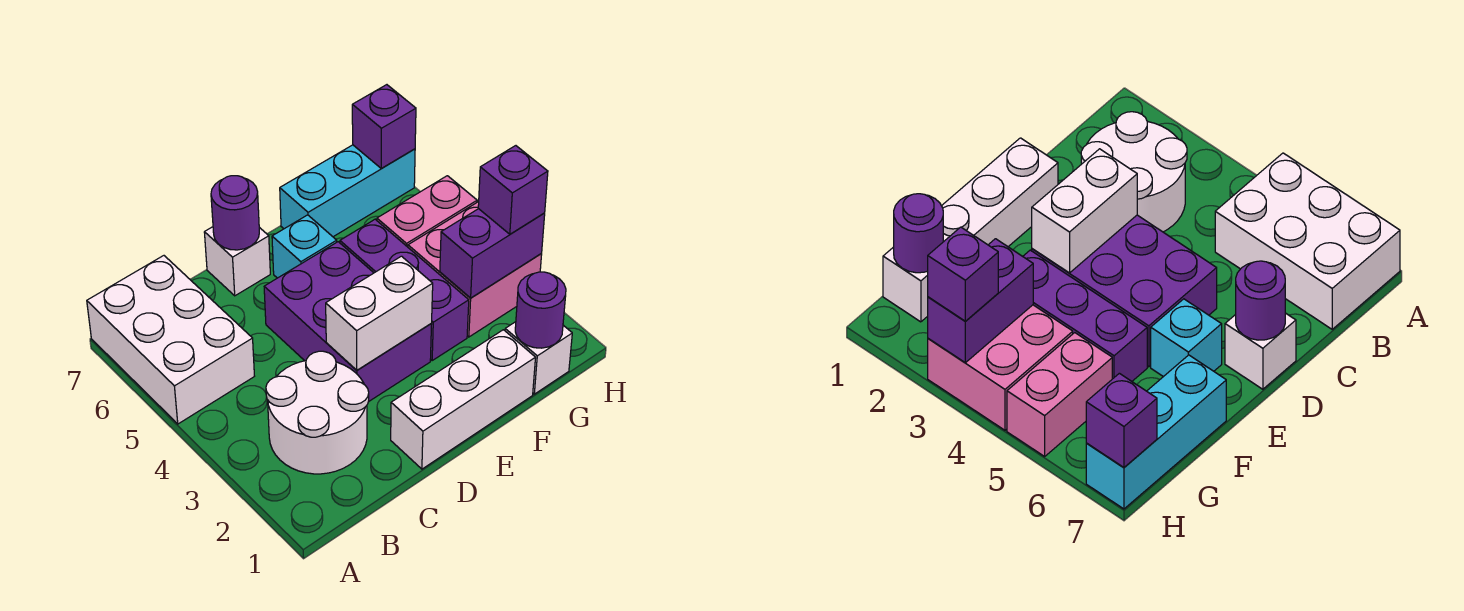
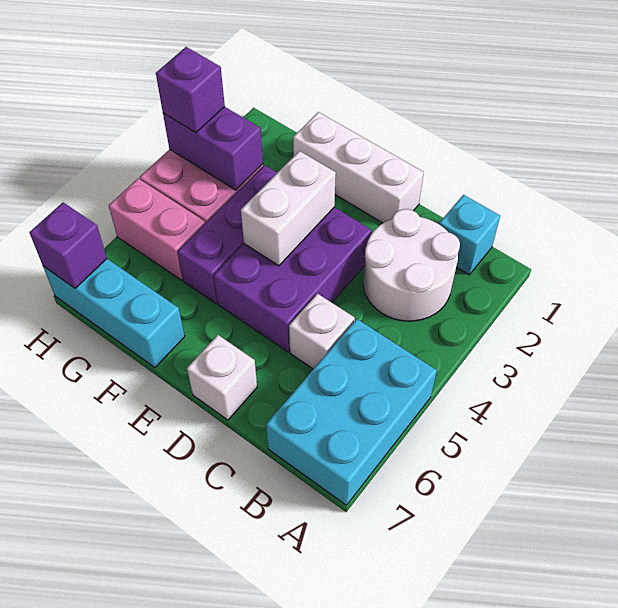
white brick A5:B7 level 1 -> cyan brick A5:B7 level 1
white brick D3:E3 level 2 -> white brick E3:E4 level 2
purple round brick D7 level 2 -> none
cyan brick E6 level 1 -> cyan brick B1 level 1
white brick G1 level 1 -> white brick C5 level 1
purple round brick G1 level 2 -> none

